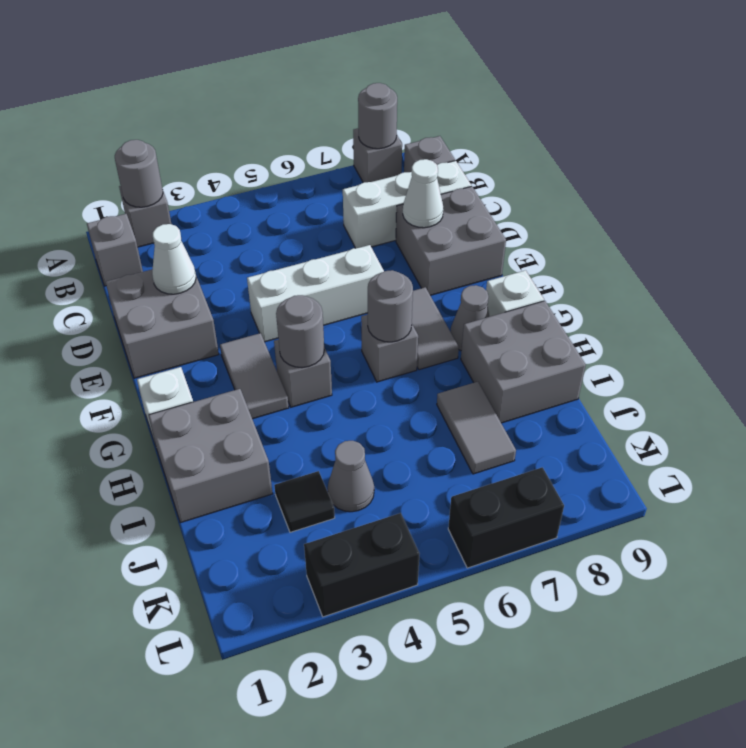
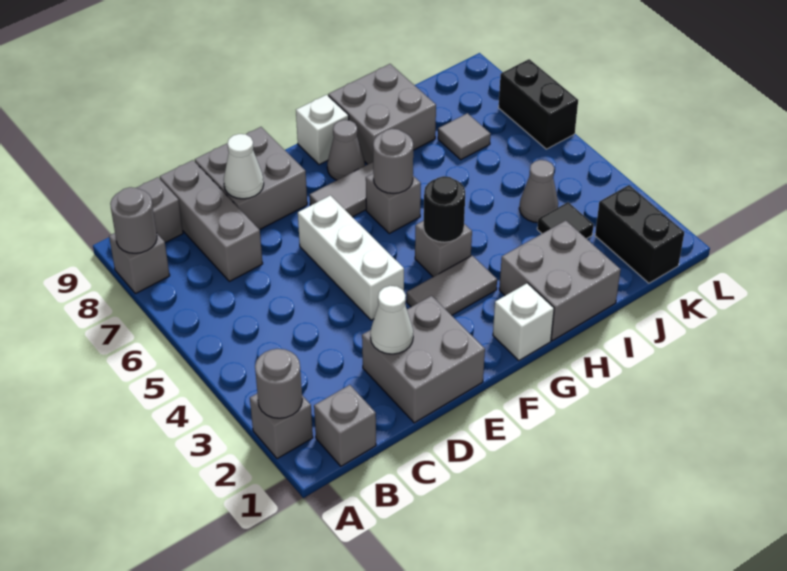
white brick C7:C9 level 1 -> grey brick C7:C9 level 1
grey round brick G4 level 2 -> black round brick G4 level 2
grey tile I7:J7 level 1 -> grey tile J7 level 1
black brick L3:L4 level 1 -> black brick K1:K2 level 1

